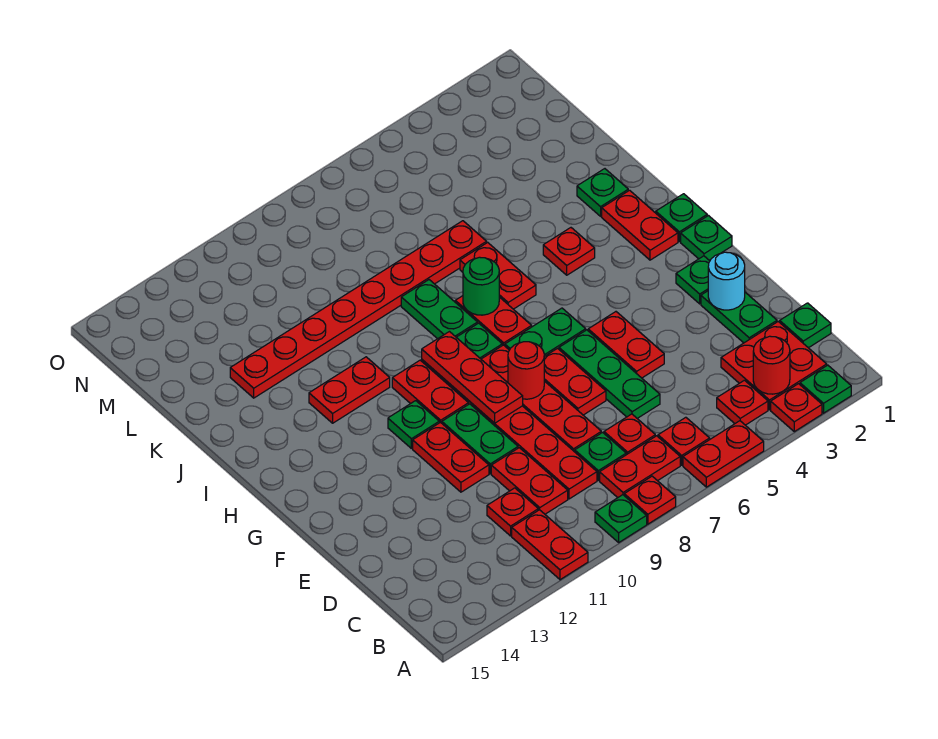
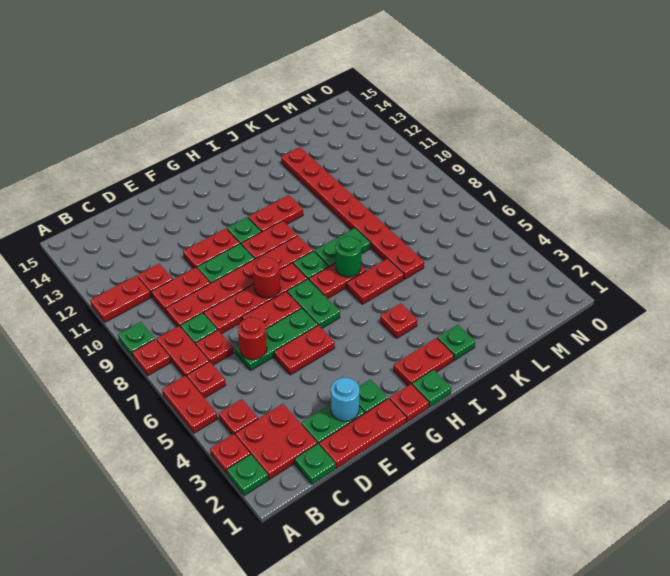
red round brick B3 level 2 -> red round brick D6 level 2
red plate F9:H9 level 2 -> red plate D1:F1 level 1
green plate G1 level 1 -> red plate G1 level 1
red plate I11:I12 level 1 -> red plate H11:I11 level 1

